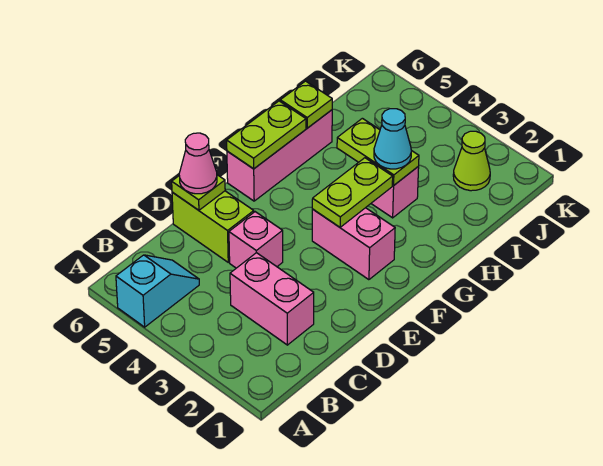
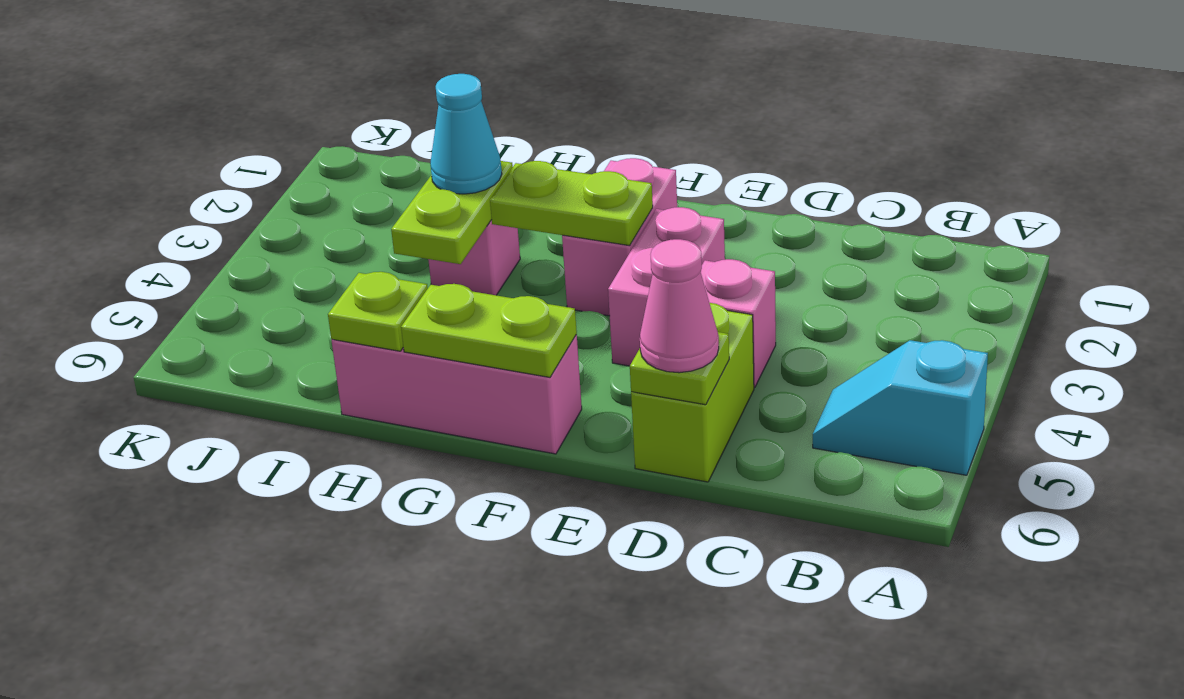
pink brick C2:C3 level 1 -> pink brick E3:E4 level 1
lime cone J2 level 1 -> none

